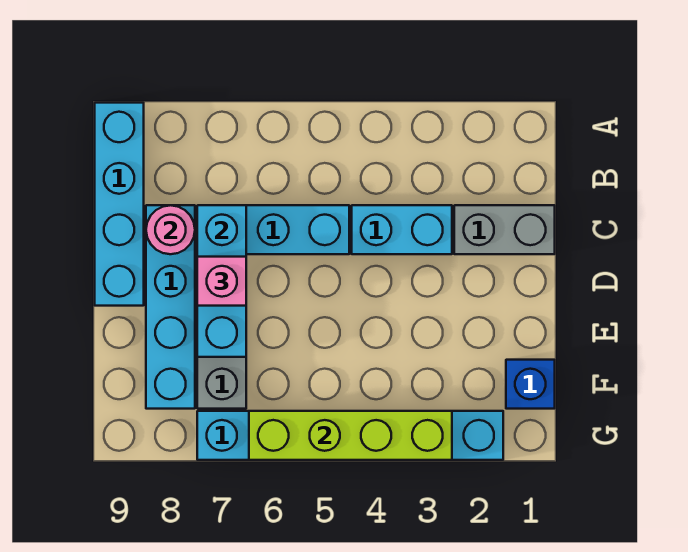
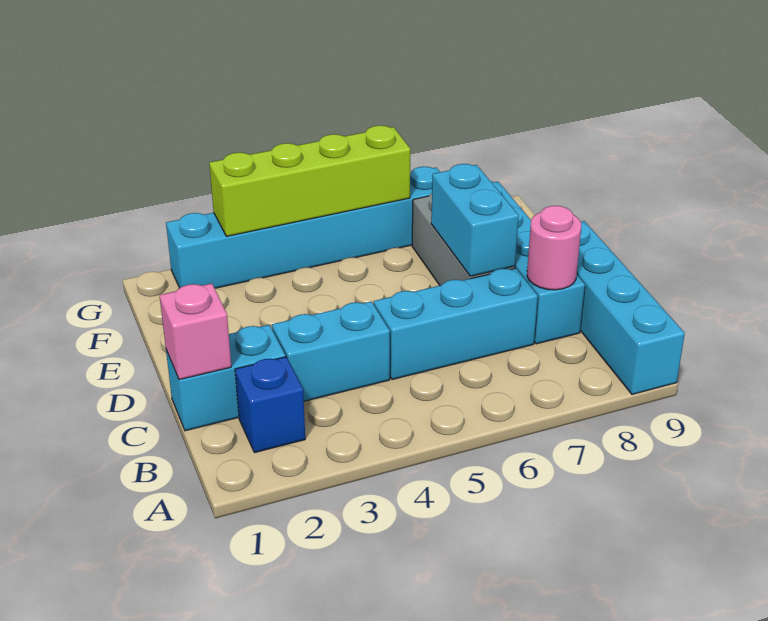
grey brick C1:C2 level 1 -> cyan brick C1:C2 level 1
cyan brick C7:E7 level 2 -> cyan brick D7:E7 level 2
pink brick D7 level 3 -> pink brick C1 level 2
blue brick F1 level 1 -> blue brick B2 level 1

